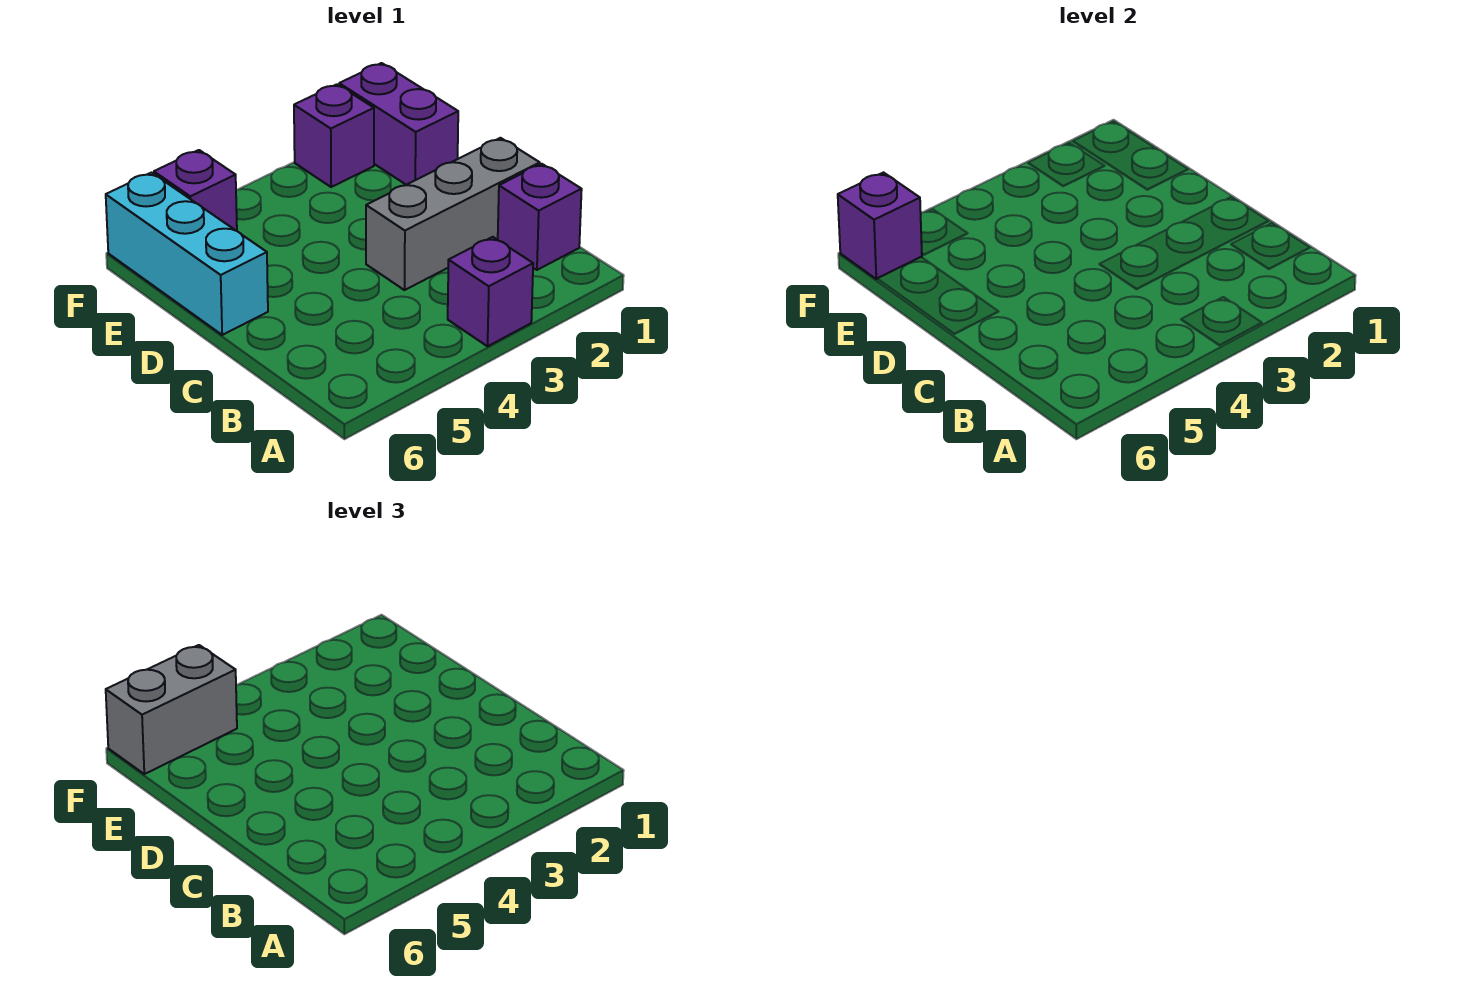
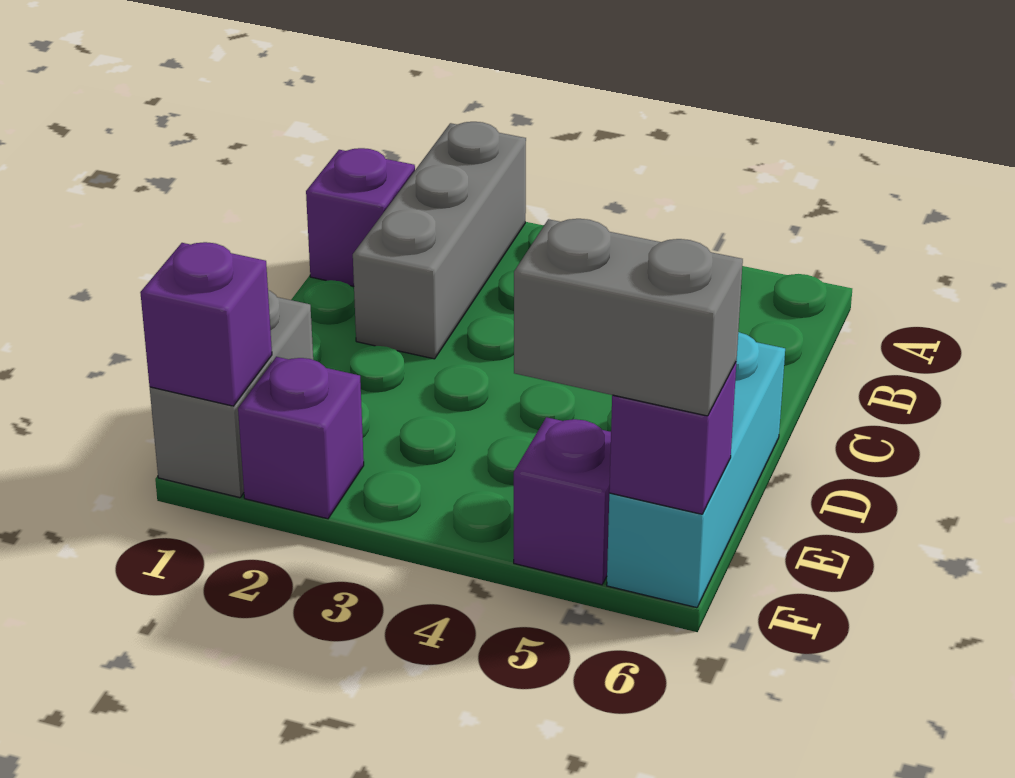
purple brick A3 level 1 -> purple brick F1 level 2
grey brick C1:C3 level 1 -> grey brick A2:C2 level 1
purple brick E1:F1 level 1 -> grey brick E1:F1 level 1

